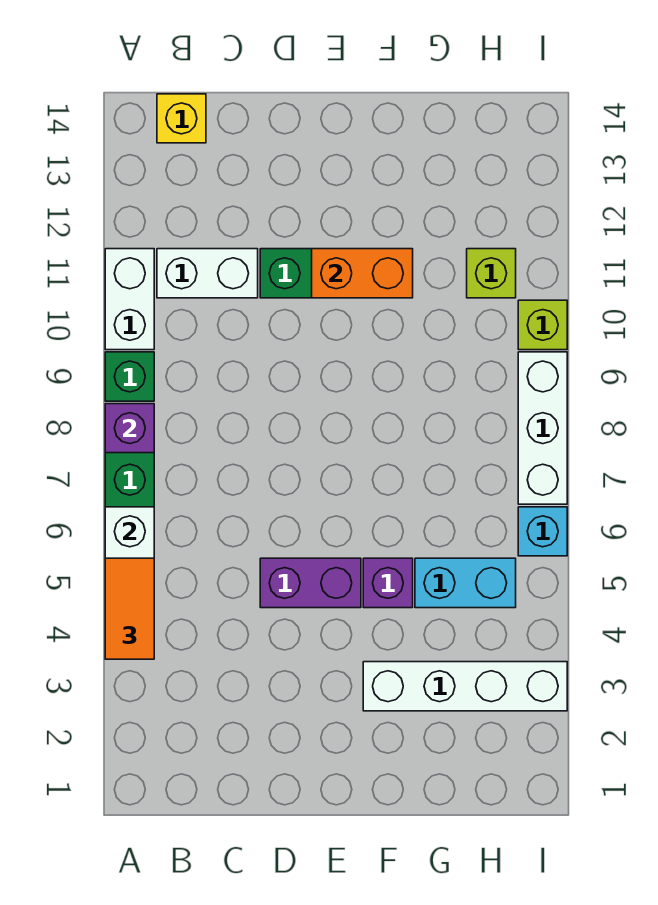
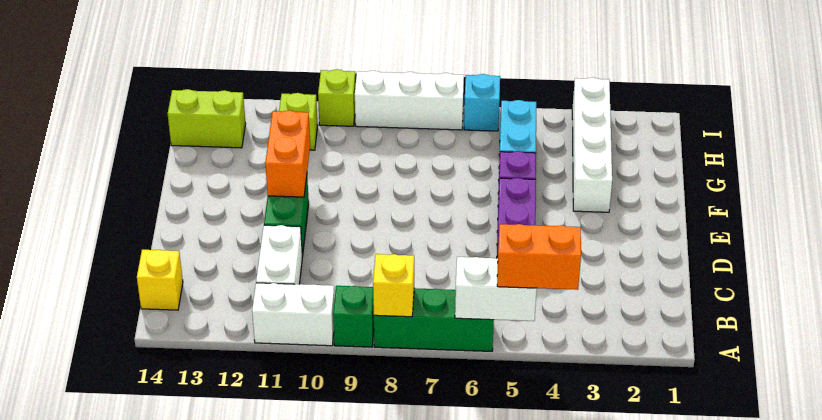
orange tile A4:A5 level 3 -> orange brick A4:A5 level 3
purple brick A8 level 2 -> yellow brick A8 level 2
none -> lime brick H13:H14 level 1

